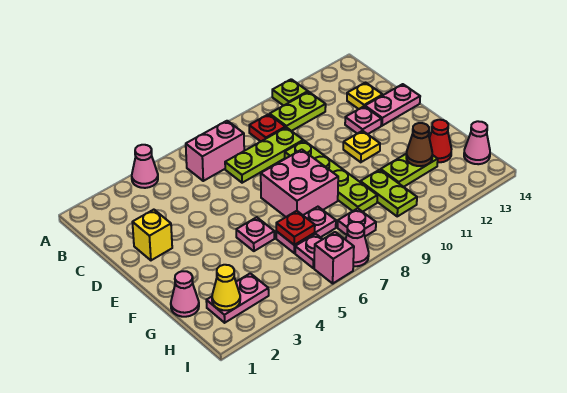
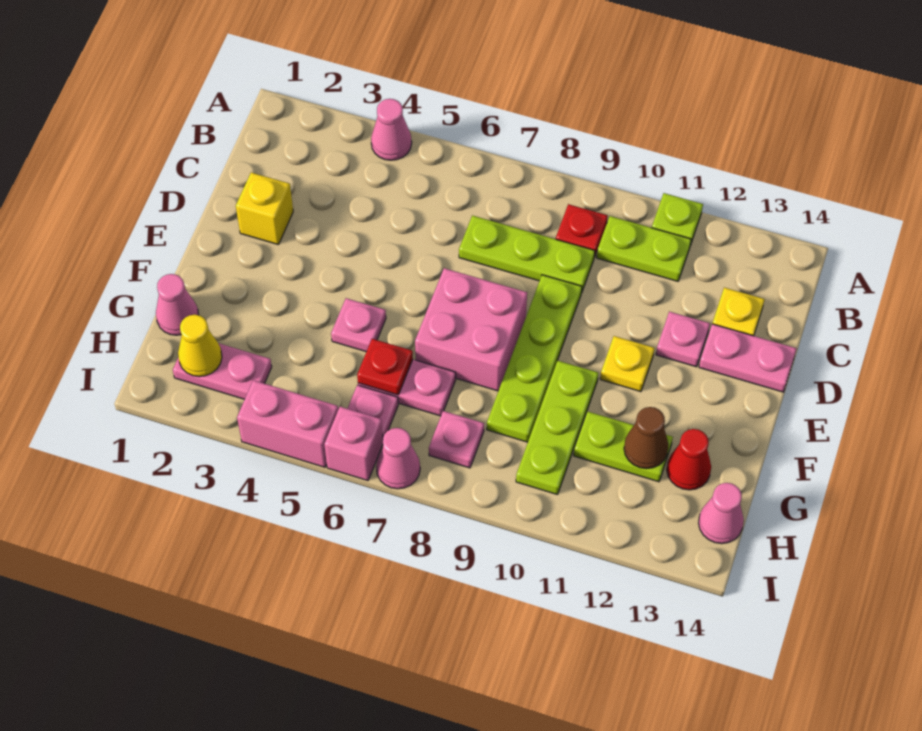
pink brick B6:B7 level 1 -> pink brick I4:I5 level 1
lime plate G10:H10 level 1 -> lime plate F10:H10 level 1

